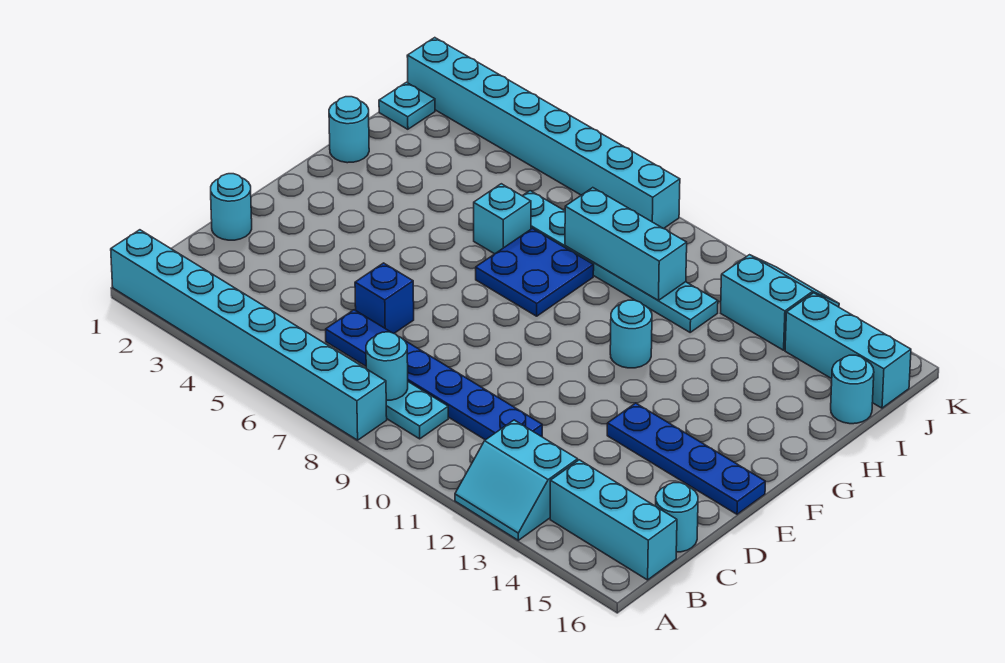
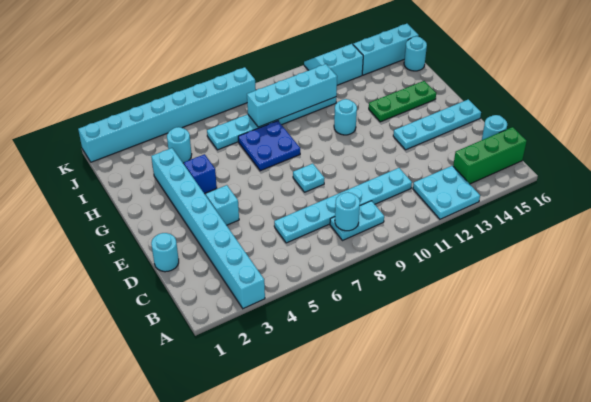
cyan brick A1:A8 level 1 -> cyan brick A3:H3 level 1
cyan slope A12:B13 level 1 top B -> cyan plate A12:B13 level 1
cyan brick B14:B16 level 1 -> green brick B14:B16 level 1
blue plate C6:C11 level 1 -> cyan plate C6:C11 level 1
blue brick D6 level 1 -> blue brick G4 level 1
blue plate E13:E16 level 1 -> cyan plate E13:E16 level 1
none -> green plate G13:G15 level 1
cyan round brick H1 level 1 -> cyan round brick I4 level 1
cyan brick H6 level 1 -> cyan brick E4 level 1
cyan brick I8:I10 level 2 -> cyan brick I8:I11 level 2
cyan plate J1 level 1 -> cyan plate E8 level 1

